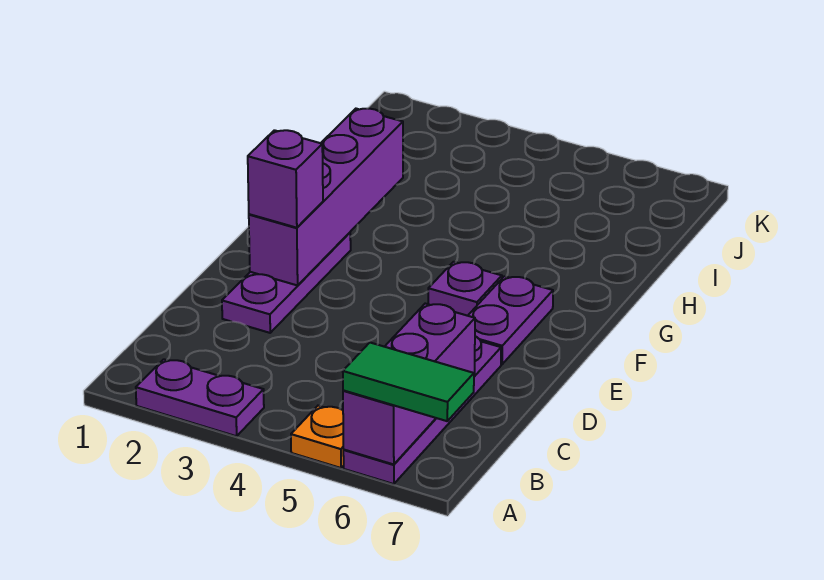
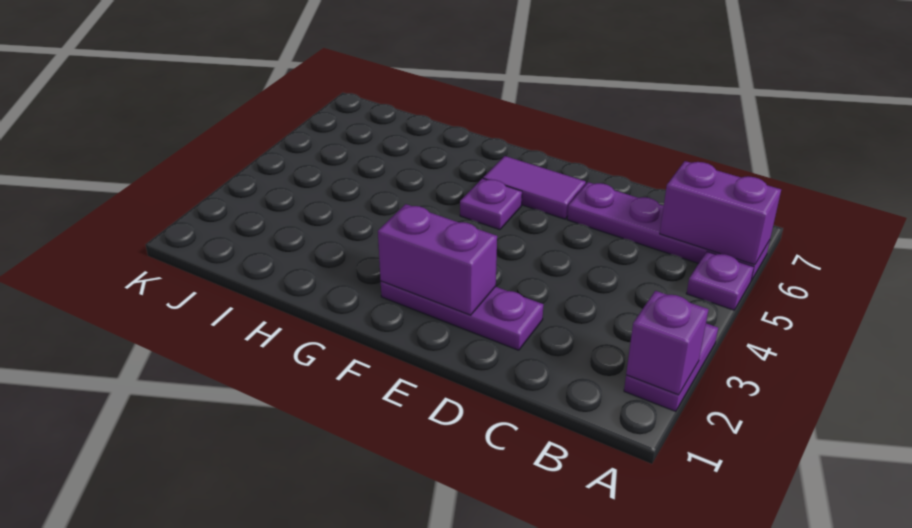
orange plate A5 level 1 -> purple plate A5 level 1
purple brick A6:C6 level 2 -> purple brick A6:B6 level 2
green tile A6:A7 level 3 -> none
purple brick E2:H2 level 2 -> purple brick E2:F2 level 2
purple brick E2 level 3 -> purple brick A2 level 2
purple plate E6:F6 level 1 -> purple tile E6:F6 level 1

